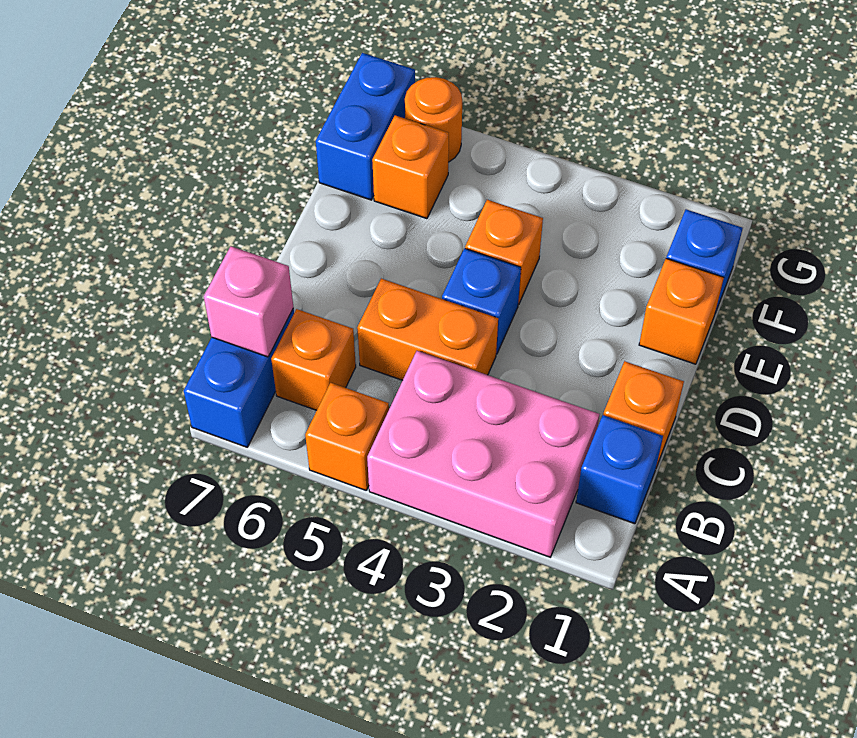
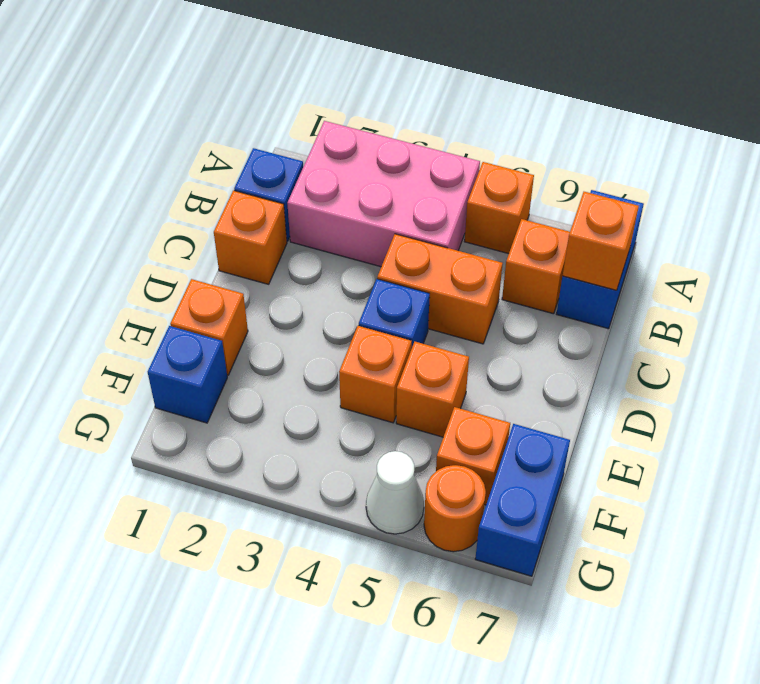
pink brick B7 level 2 -> orange brick B7 level 2
none -> orange brick E5 level 1
none -> white cone G5 level 1

